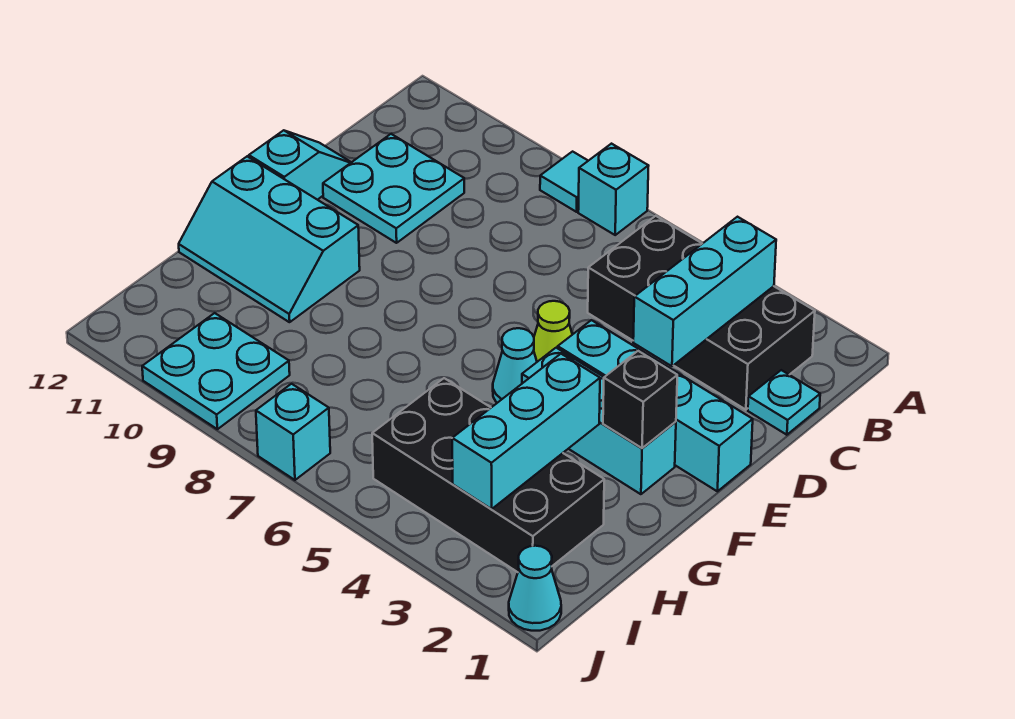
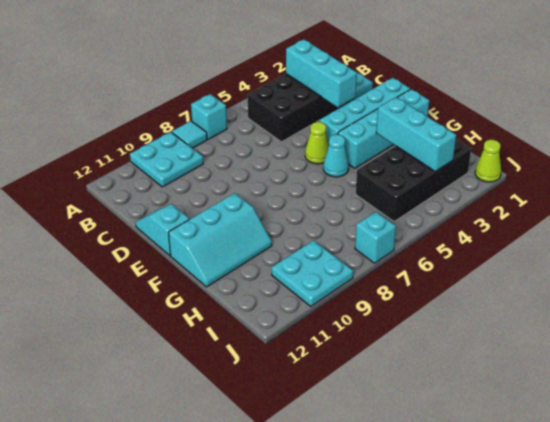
cyan plate C10:D11 level 1 -> cyan plate A9:B10 level 1
cyan brick F2:F4 level 1 -> cyan brick F1:F4 level 1
black brick F2 level 2 -> none
cyan cone J1 level 1 -> lime cone J1 level 1

